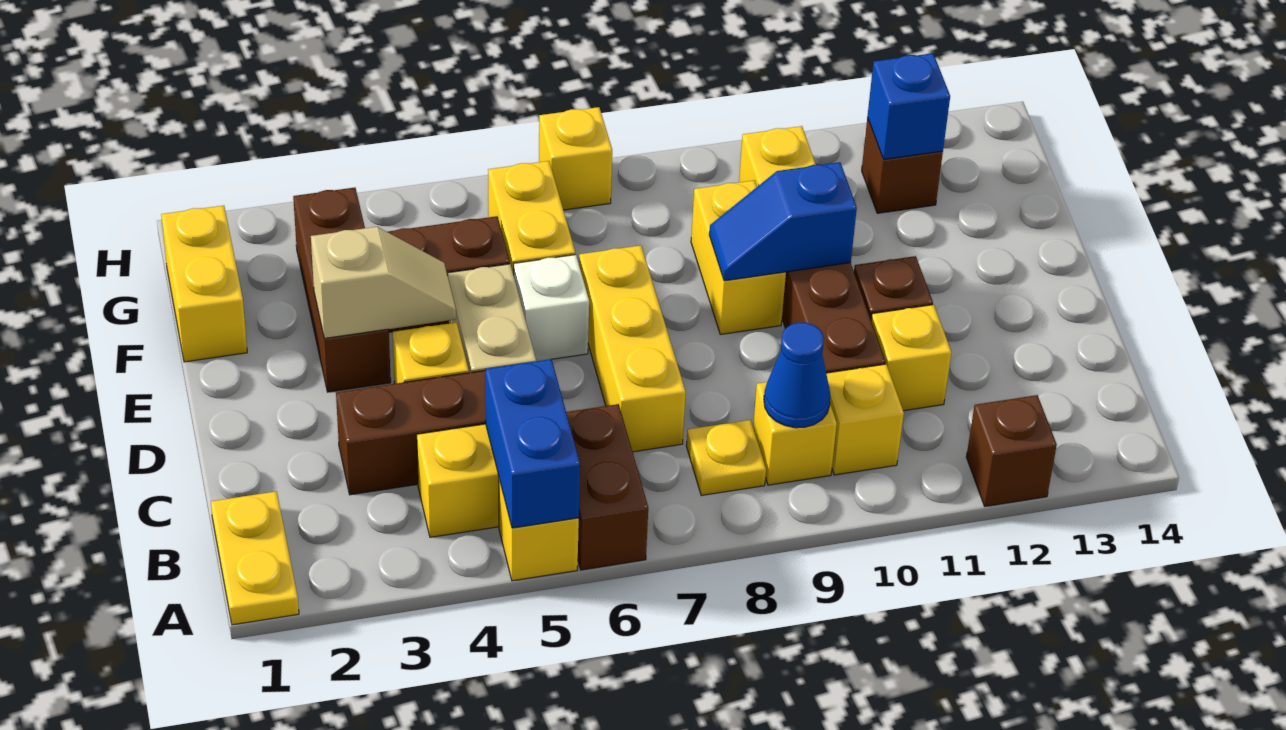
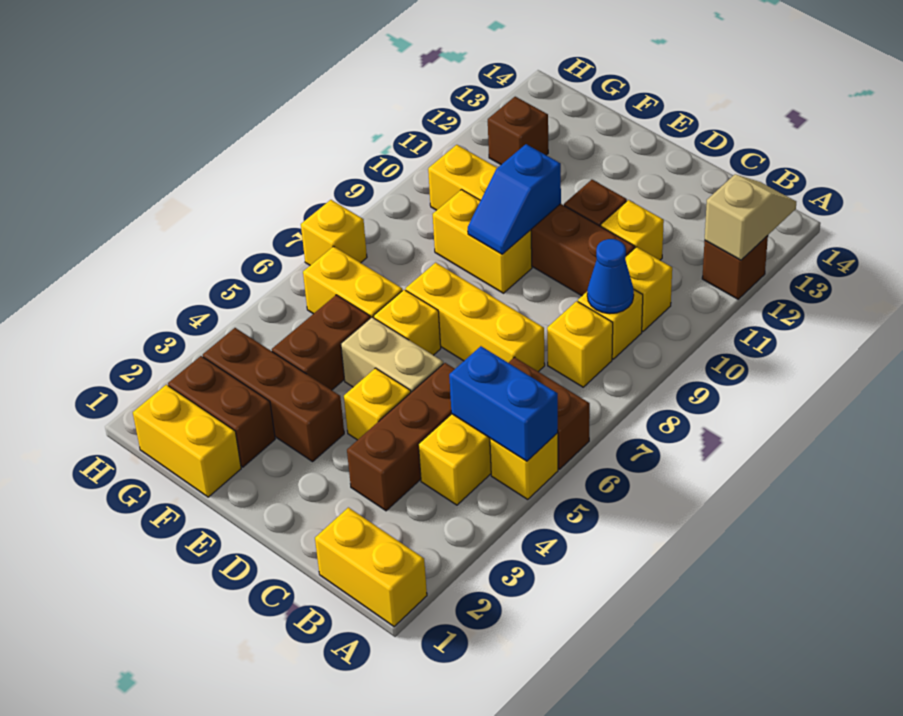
yellow plate A1:B1 level 1 -> yellow brick A1:B1 level 1
yellow plate B8 level 1 -> yellow brick B8 level 1
tan slope E3:E4 level 2 top 3 -> tan slope A12:A13 level 2 top 12
white brick E6 level 1 -> yellow brick E6 level 1
none -> brown brick F2:G2 level 1
blue brick G12 level 2 -> none

